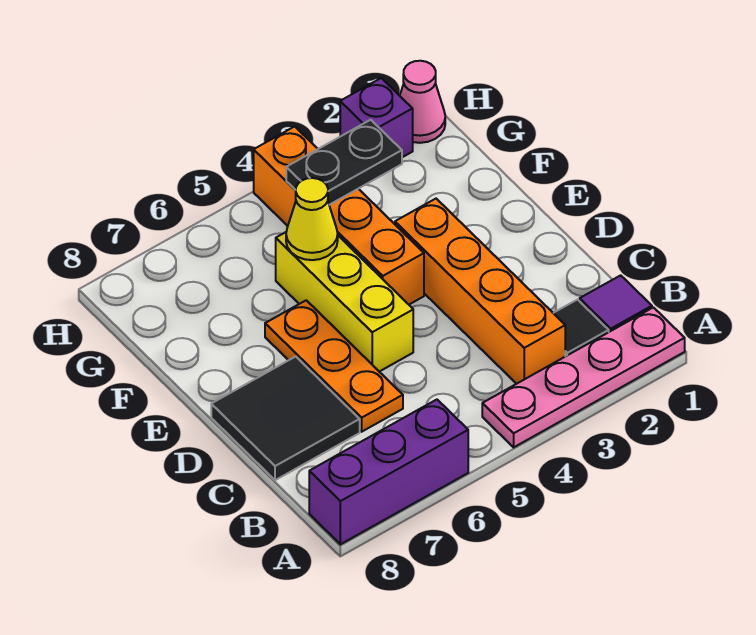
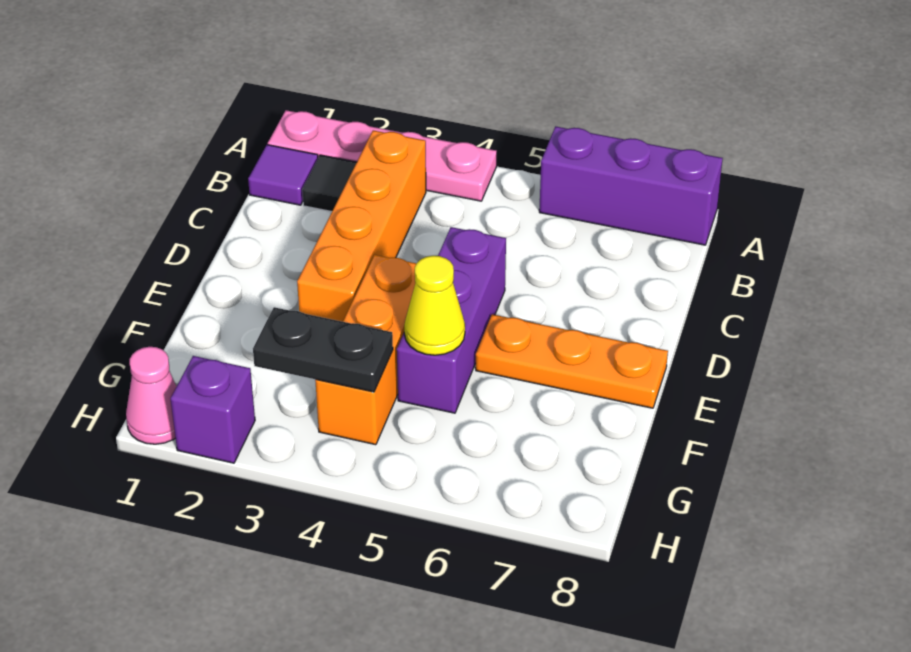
orange plate C6:E6 level 1 -> orange plate E6:E8 level 1
black tile C7:D8 level 1 -> none
yellow brick D5:F5 level 1 -> purple brick D5:F5 level 1
orange brick E4:H4 level 1 -> orange brick E4:G4 level 1

